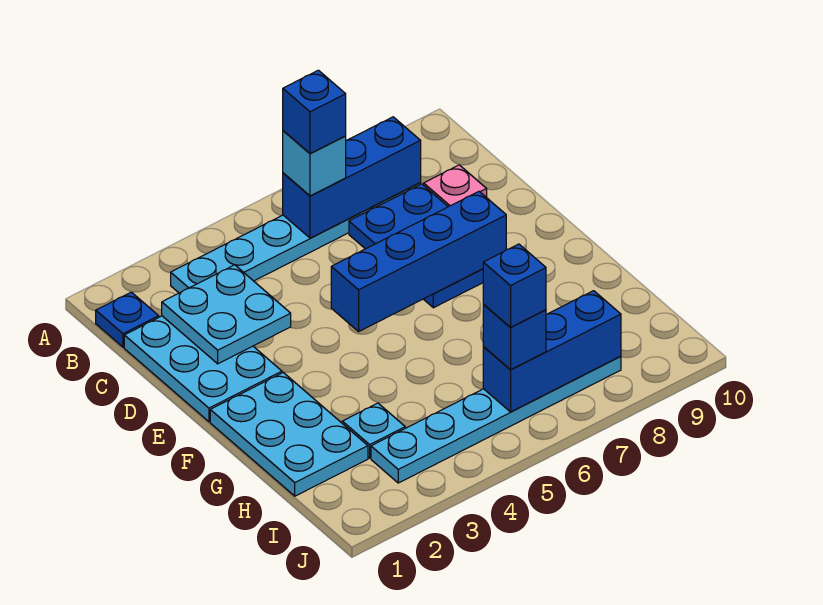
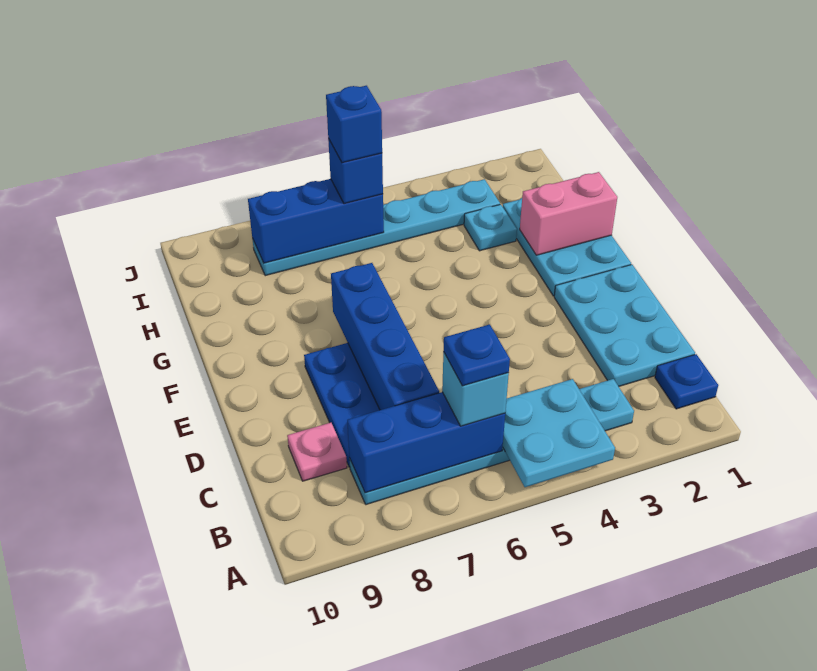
blue brick B6 level 4 -> blue plate B6 level 4
cyan plate C2:D3 level 2 -> cyan plate A4:B5 level 2
blue brick E5:E8 level 2 -> blue brick C7:F7 level 2
none -> pink brick G1:G2 level 2

